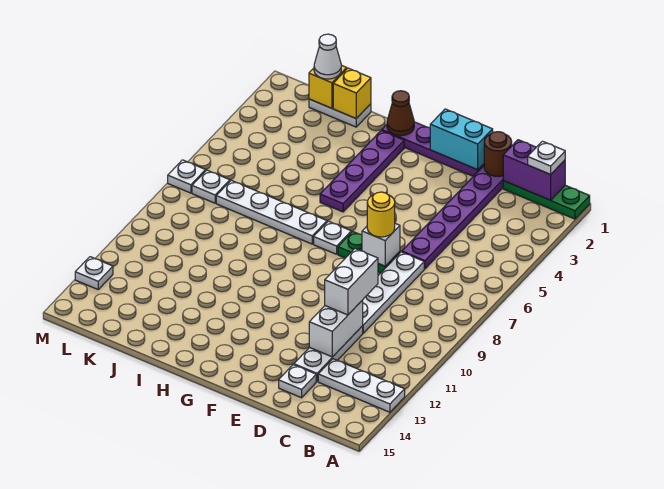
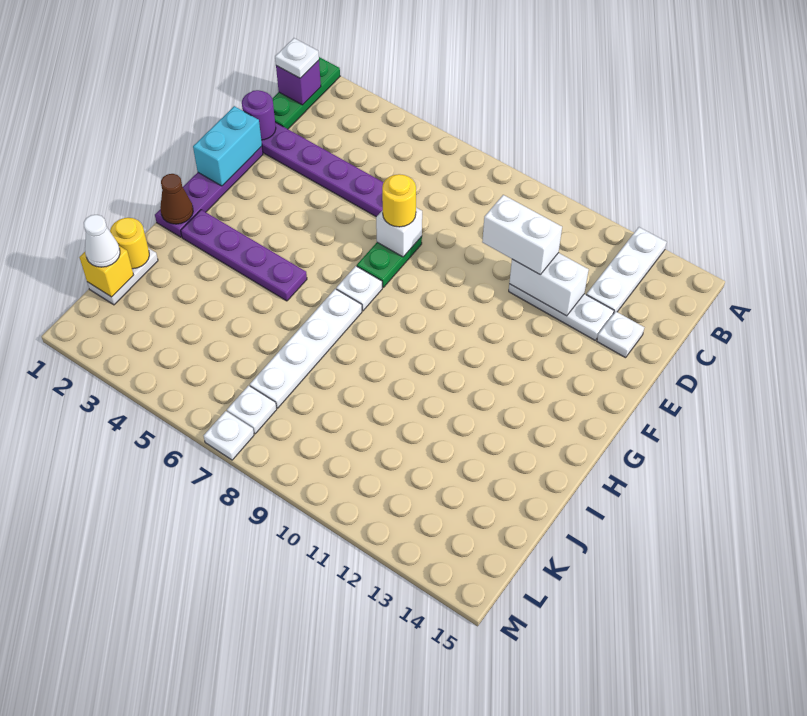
purple brick B1:C1 level 2 -> purple brick B1 level 2
brown round brick D1 level 2 -> purple round brick D1 level 2
white plate D7:D10 level 1 -> none
yellow brick J1 level 2 -> yellow round brick J1 level 2
white plate M13 level 1 -> none

